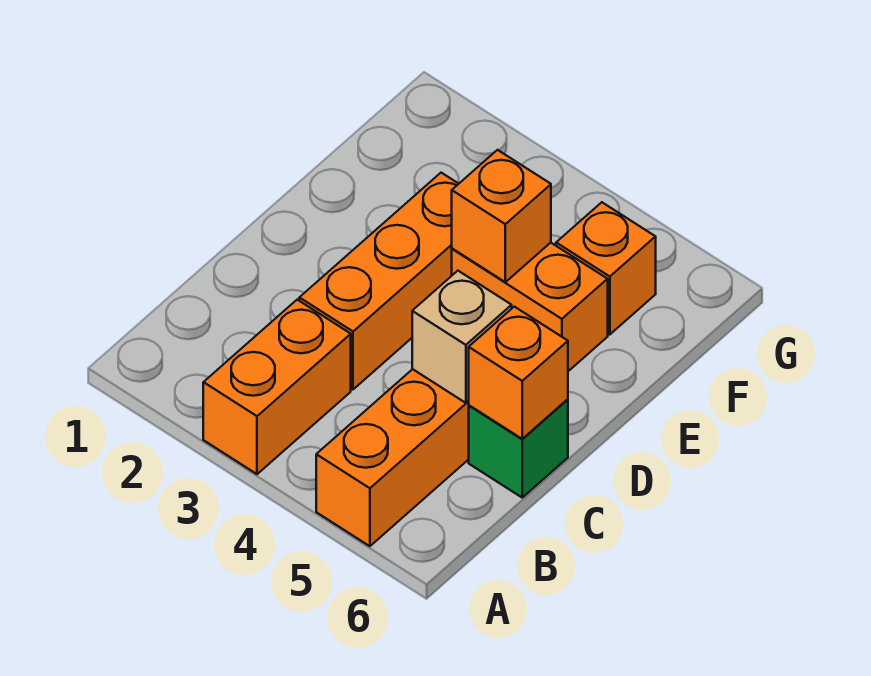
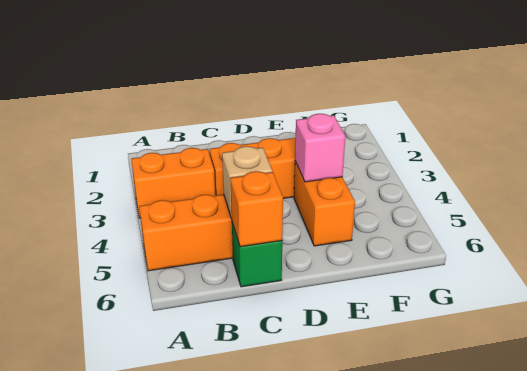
orange brick E4 level 2 -> pink brick E4 level 2
orange brick F5 level 1 -> none

